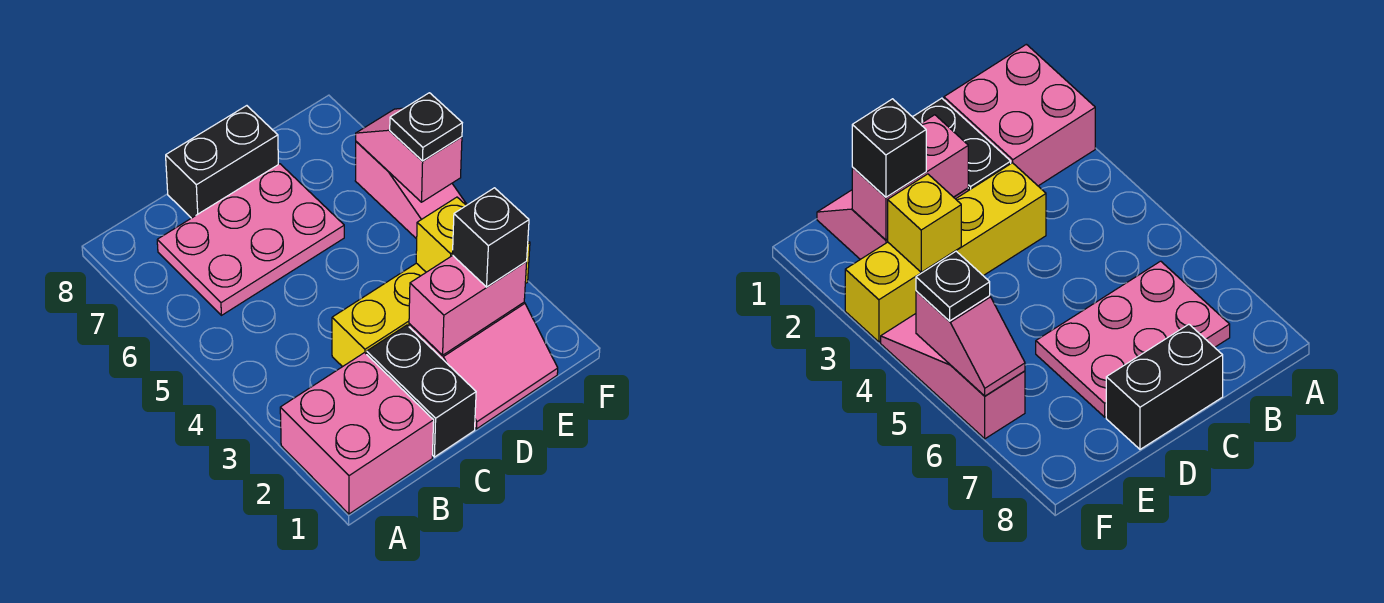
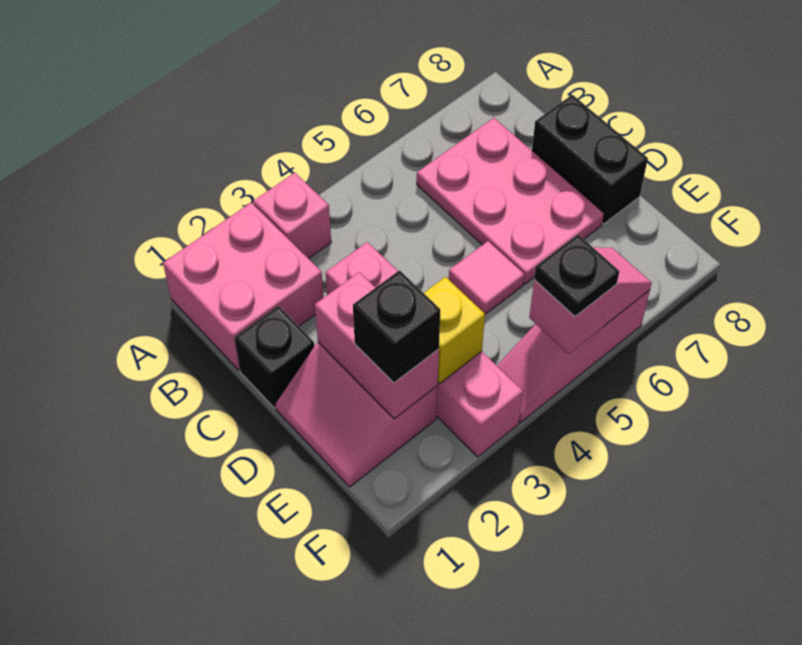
none -> pink brick A3 level 1
black brick C1:C2 level 1 -> black brick C1 level 1
yellow brick C3:F3 level 1 -> pink brick C3:F3 level 1
none -> pink tile D5 level 1

